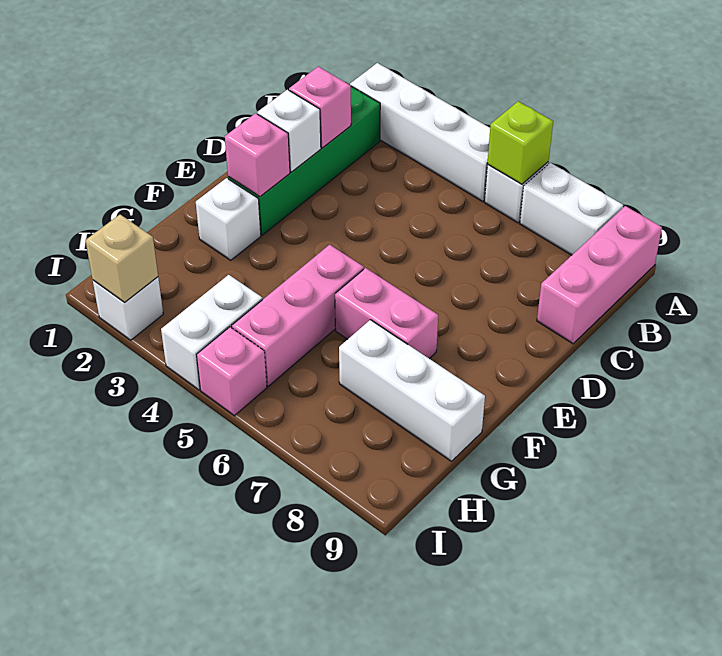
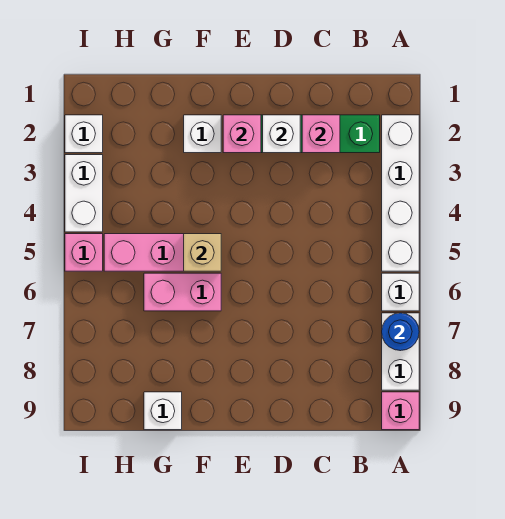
lime brick A6 level 2 -> none
none -> blue round brick A7 level 2
pink brick A9:C9 level 1 -> pink brick A9 level 1
pink brick F6:F7 level 1 -> pink brick F6:G6 level 1
white brick G7:G9 level 1 -> white brick G9 level 1
white brick H4:I4 level 1 -> white brick I3:I4 level 1
tan brick I2 level 2 -> tan brick F5 level 2

